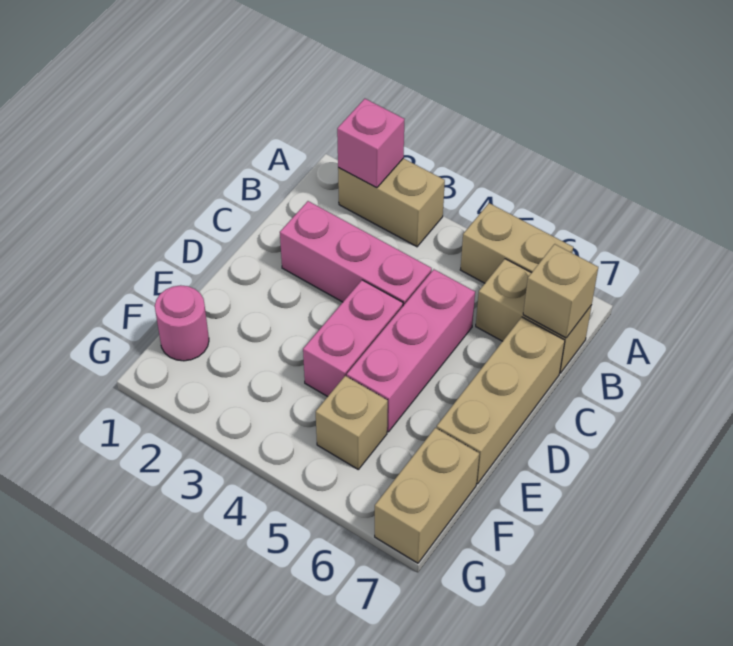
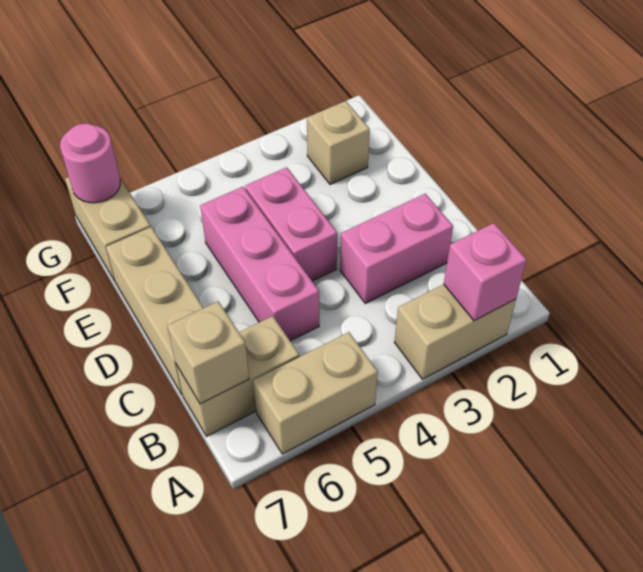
pink brick C2:C4 level 1 -> pink brick C2:C3 level 1
pink round brick F1 level 1 -> pink round brick G7 level 2
tan brick F5 level 1 -> tan brick F2 level 1

